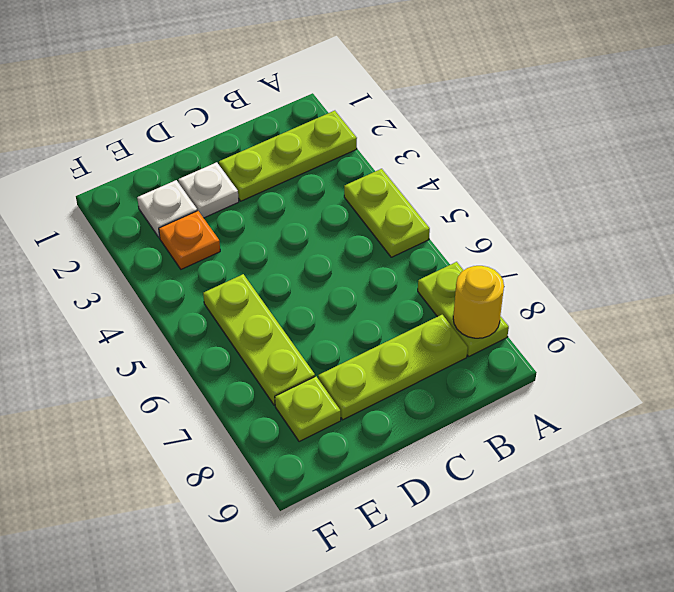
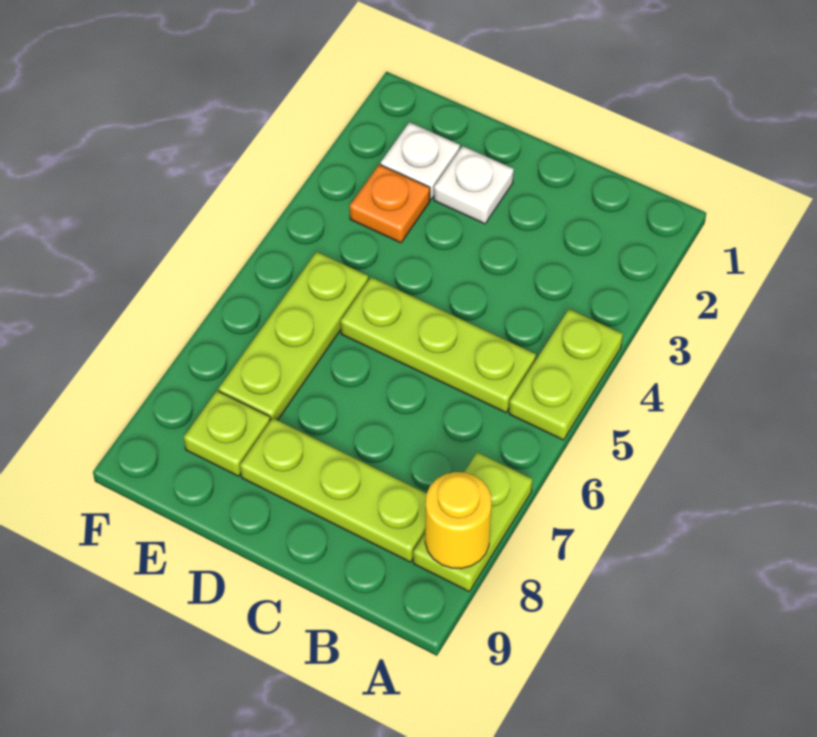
lime plate A2:C2 level 1 -> lime plate B5:D5 level 1

